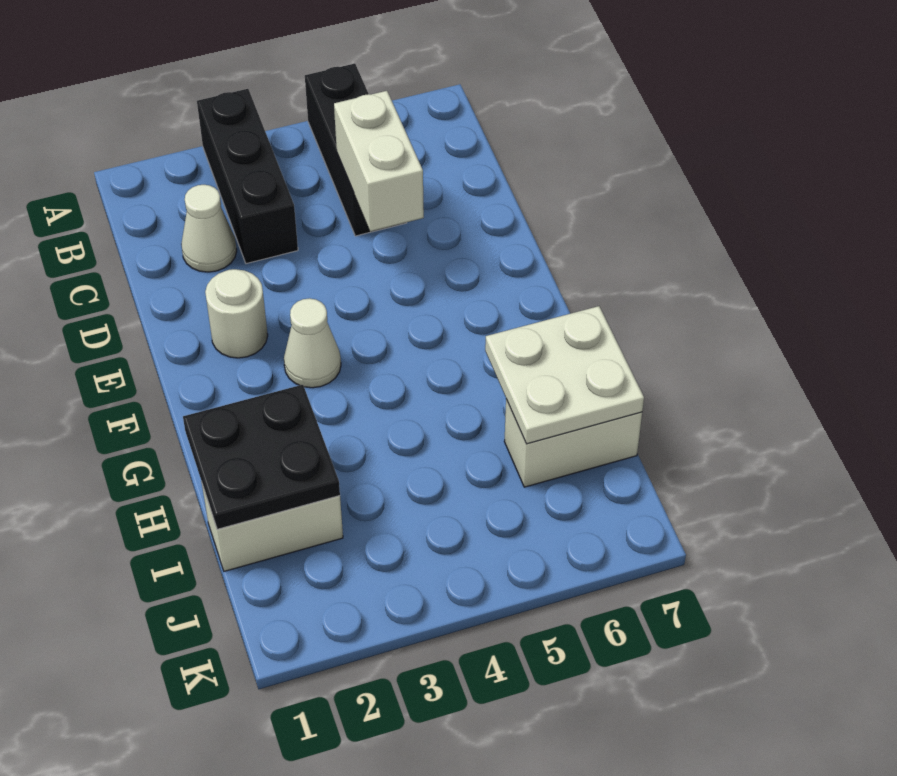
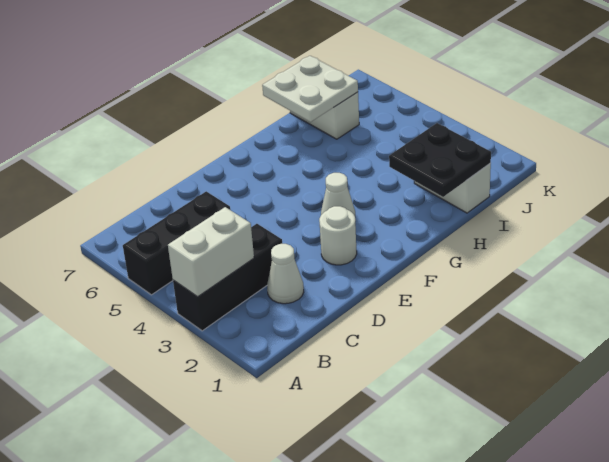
white brick C5:D5 level 2 -> white brick A3:B3 level 2

